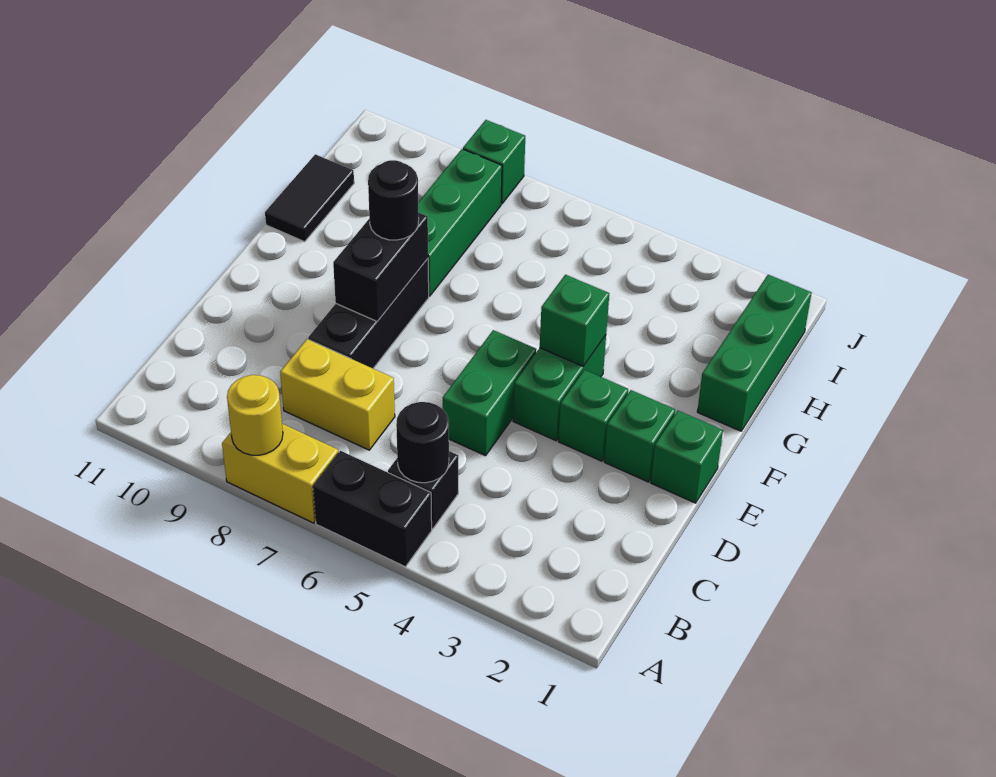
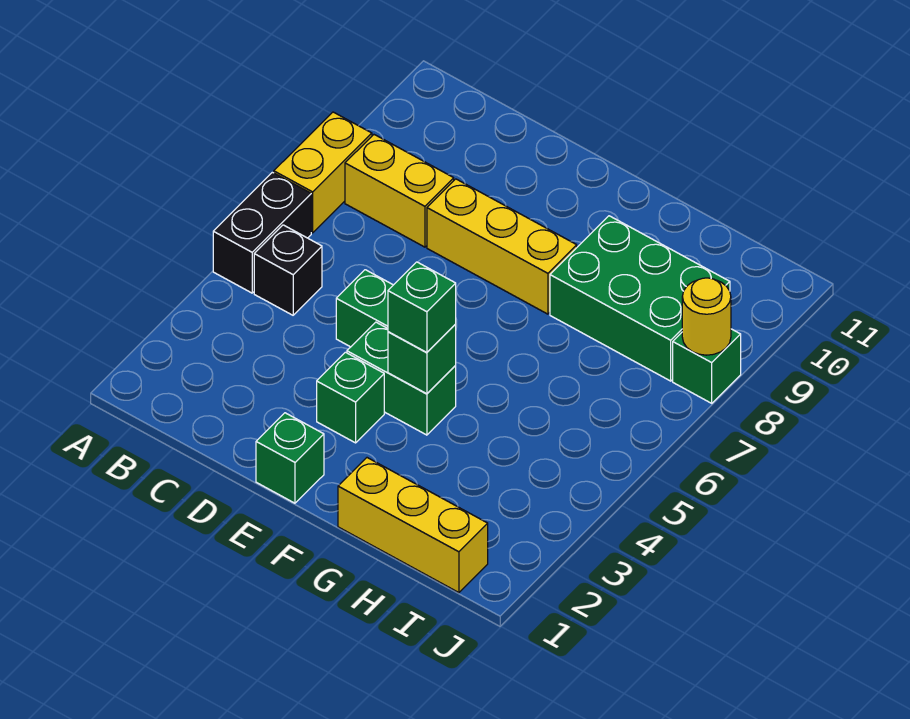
yellow round brick A8 level 2 -> yellow round brick J8 level 2
black round brick B5 level 2 -> none
yellow brick C7:C8 level 1 -> yellow brick B8:C8 level 1
black brick D8:F8 level 1 -> yellow brick D8:F8 level 1
green brick E2 level 1 -> green brick F4 level 3
black brick E8:F8 level 2 -> none
black round brick F8 level 3 -> none
green brick G1:I1 level 1 -> yellow brick G1:I1 level 1
green brick G8:I8 level 1 -> green brick G8:I9 level 1
black tile G11:H11 level 1 -> none

